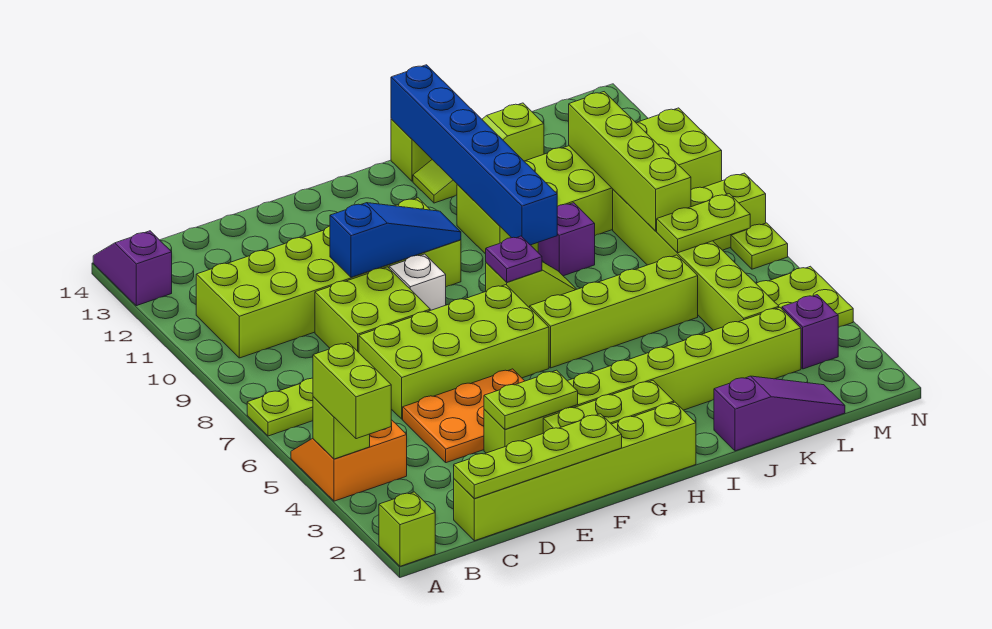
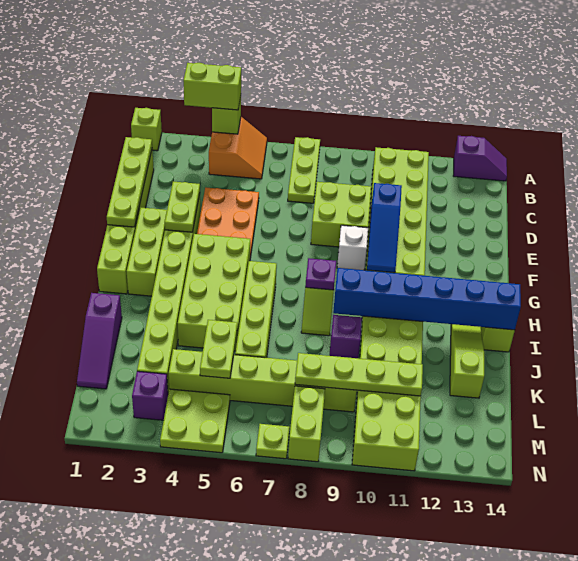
lime brick D6:G7 level 1 -> lime brick G4:J5 level 1
lime plate L7:M7 level 2 -> lime plate K5:L5 level 2
lime brick L8:L11 level 2 -> lime plate L8:L11 level 2

